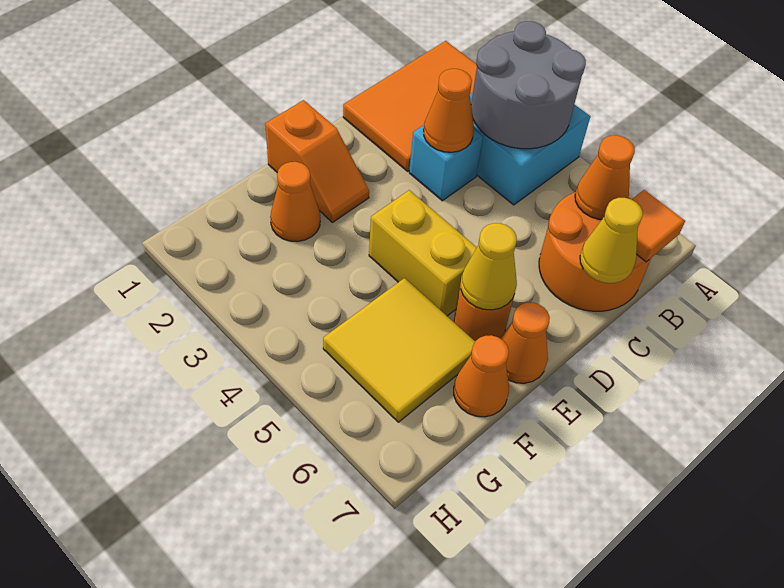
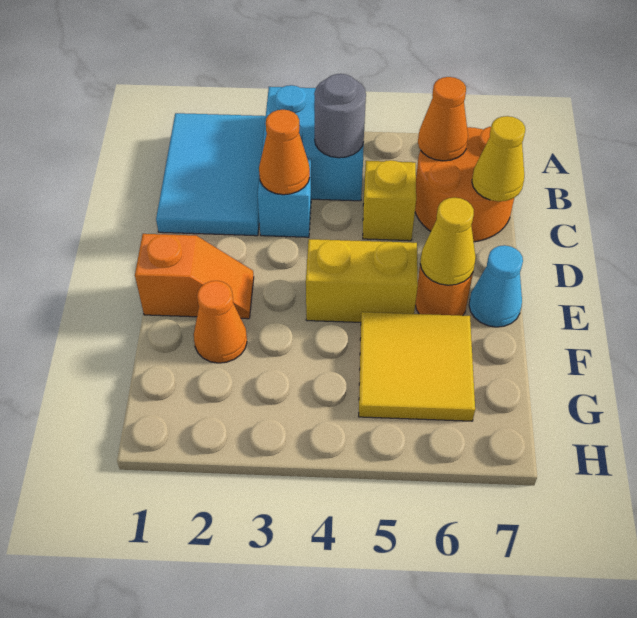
orange tile A1:C2 level 1 -> cyan tile A1:C2 level 1
grey round brick A3:B4 level 2 -> grey round brick B4 level 2
orange tile B7 level 2 -> none
none -> yellow brick C5 level 1
orange cone E7 level 1 -> cyan cone E7 level 1
orange cone F7 level 1 -> none

